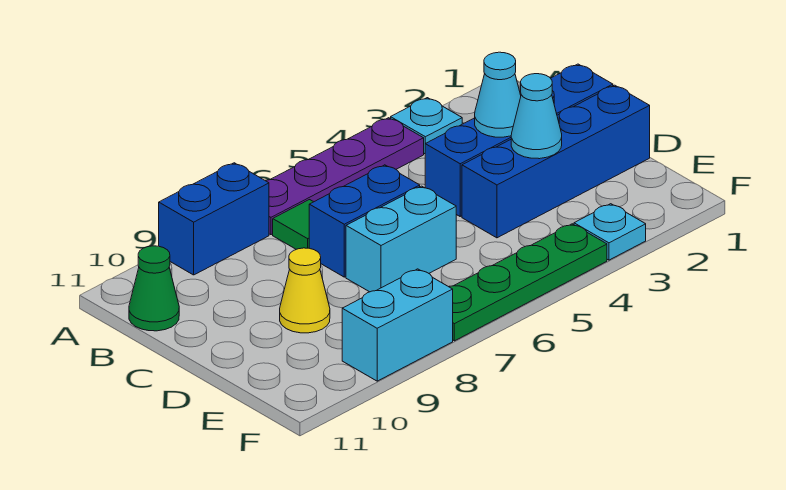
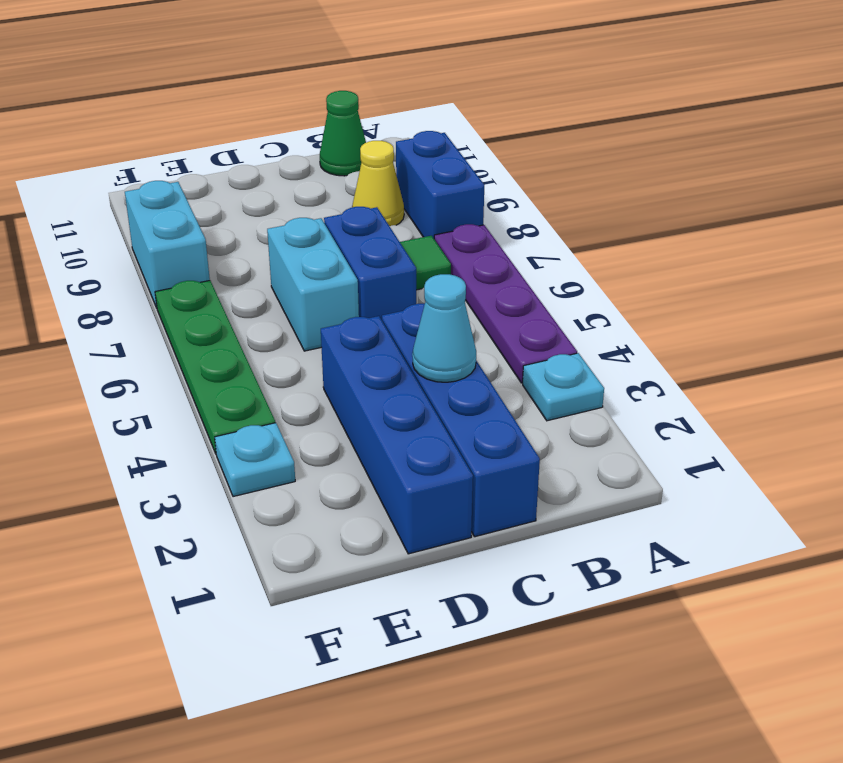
cyan cone D3 level 2 -> none
yellow cone D9 level 1 -> yellow cone B9 level 1

